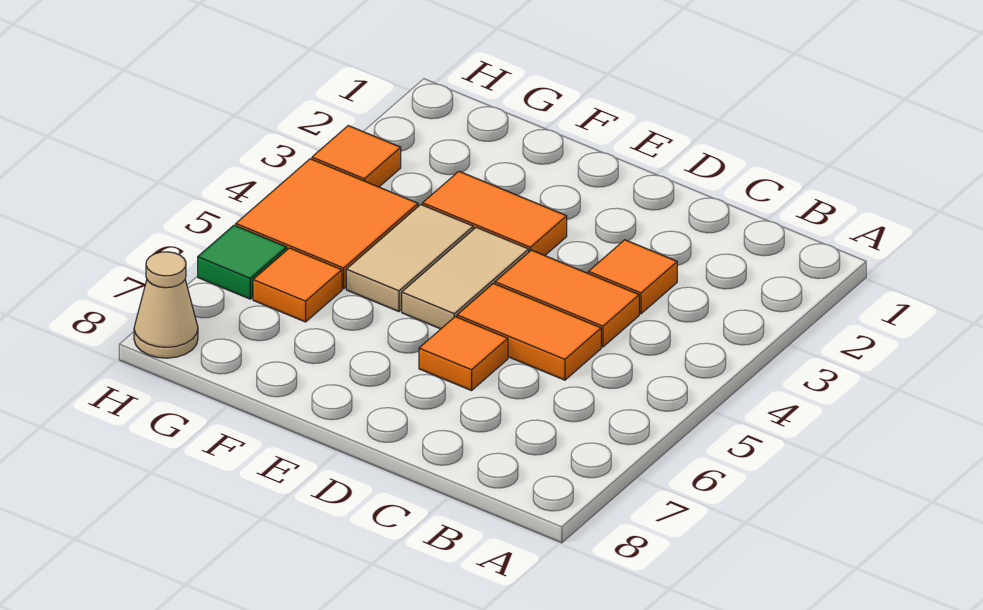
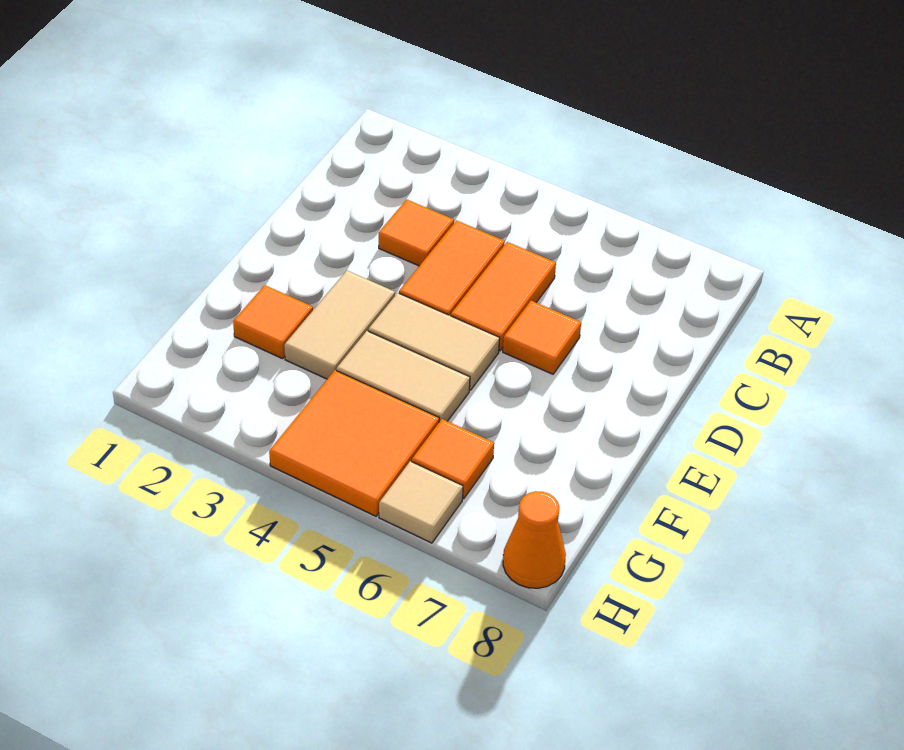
orange tile E3:F3 level 1 -> tan tile E3:F3 level 1
orange tile H3 level 1 -> orange tile F2 level 1
green tile H6 level 1 -> tan tile H6 level 1
tan cone H8 level 1 -> orange cone H8 level 1

